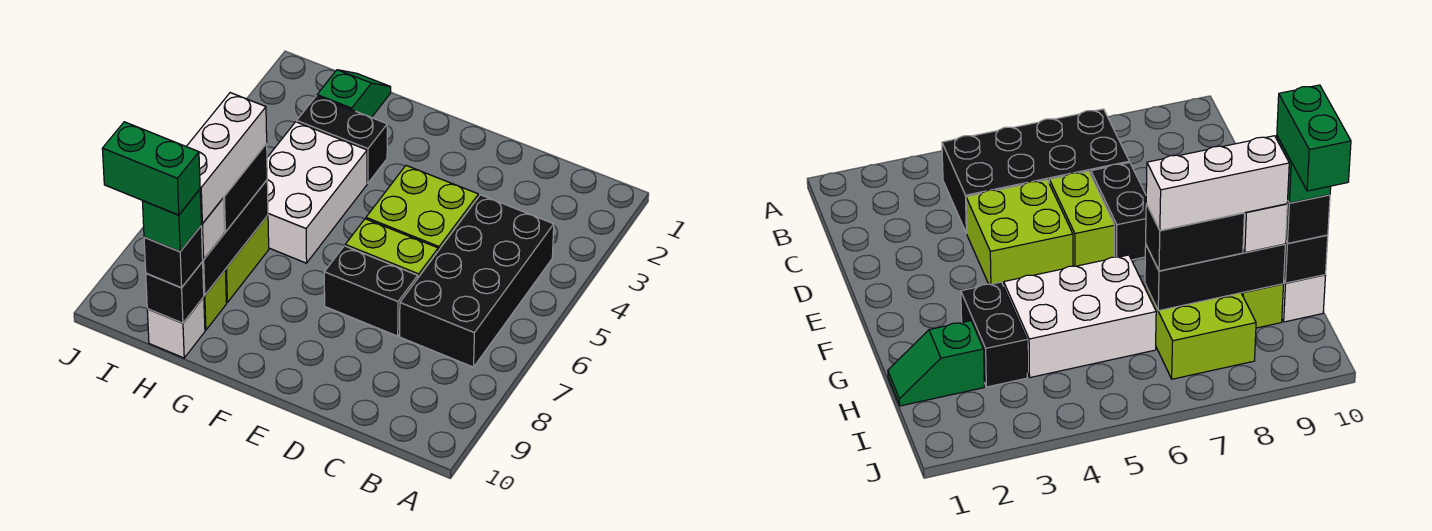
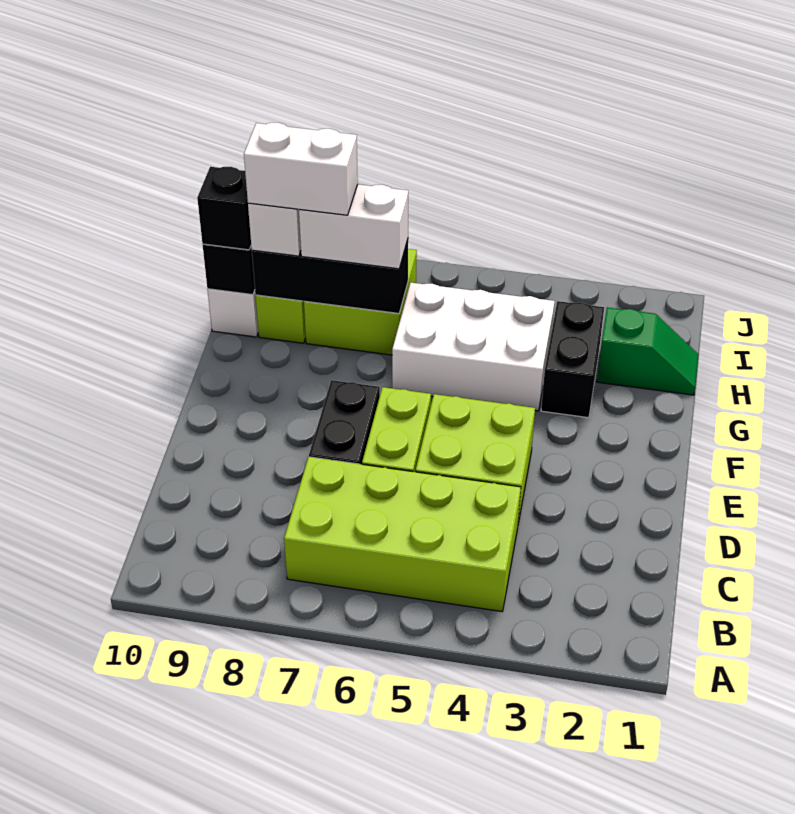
black brick B4:C7 level 1 -> lime brick B4:C7 level 1
black brick H7:H8 level 3 -> white brick H7:H8 level 3
white brick H7:H9 level 4 -> white brick H8:H9 level 4
green brick H10 level 4 -> none
green brick H10:I10 level 5 -> none

